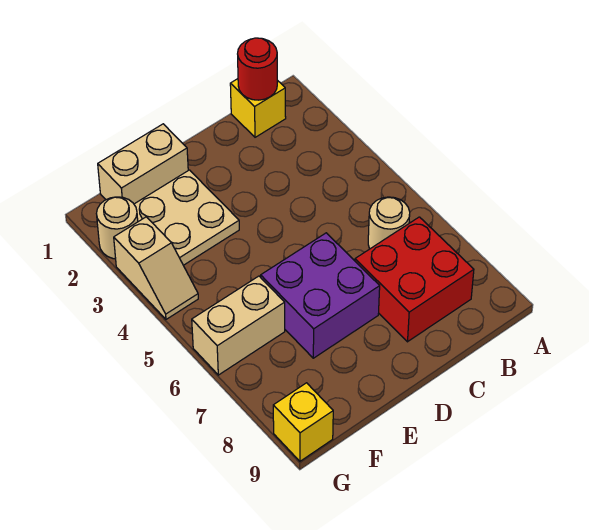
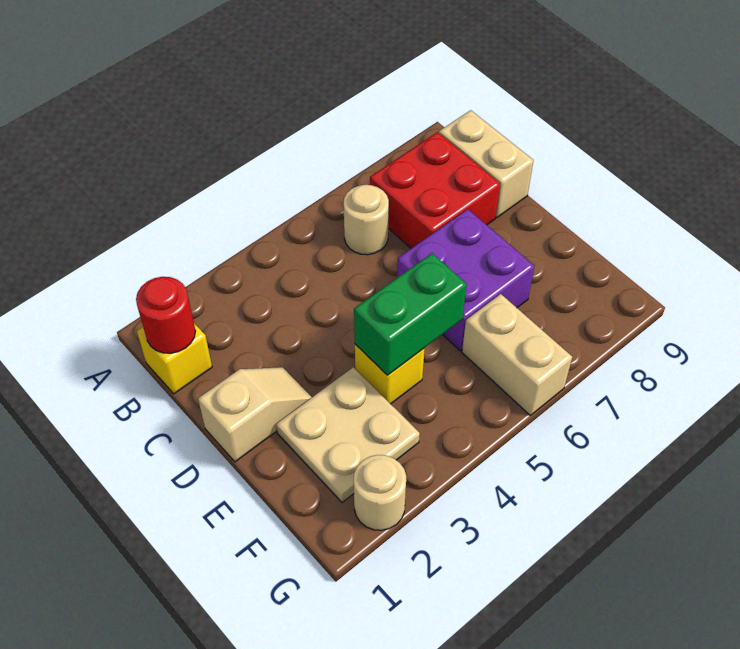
tan brick E1:F1 level 1 -> tan brick B9:C9 level 1
none -> green brick E4:E5 level 2
tan slope G3:G4 level 1 top 3 -> tan slope D1:D2 level 1 top 1
yellow brick G9 level 1 -> yellow brick E4 level 1

